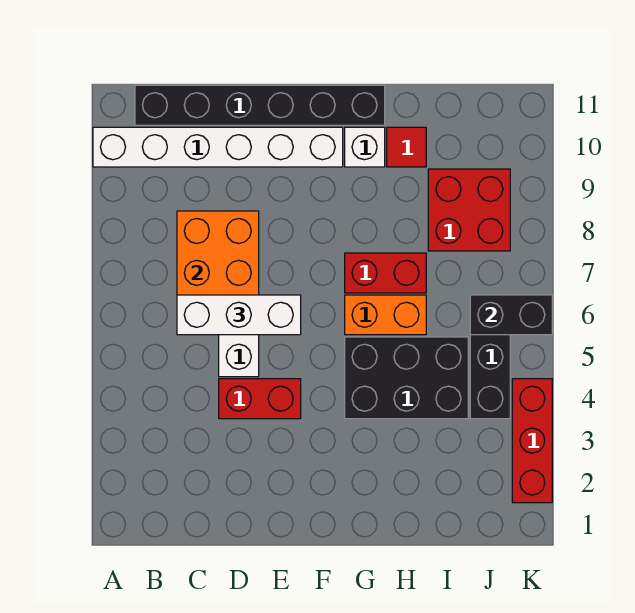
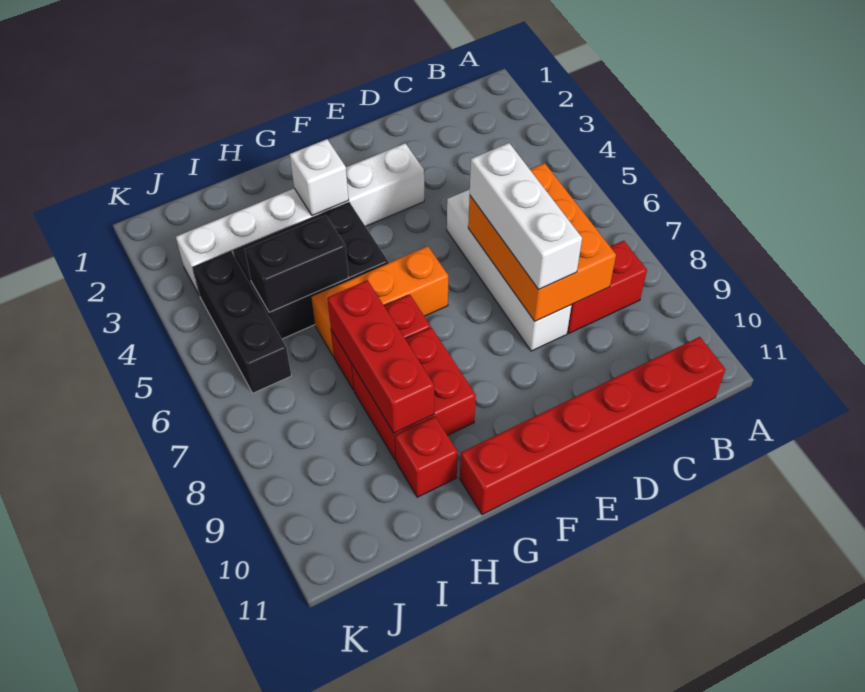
white brick A10:F10 level 1 -> white brick E3:J3 level 1
black brick B11:G11 level 1 -> red brick B11:G11 level 1
white brick C6:E6 level 3 -> white brick D6:D8 level 3
red brick D4:E4 level 1 -> red brick B8:C8 level 1
orange brick G6:H6 level 1 -> orange brick F6:H6 level 1
white brick G10 level 1 -> white brick G3 level 2
red tile H10 level 1 -> red brick H10 level 1
red brick I8:J9 level 1 -> red brick G8:H9 level 1
black brick J6:K6 level 2 -> black brick H5:I5 level 2
red brick K2:K4 level 1 -> red brick H7:H9 level 2

